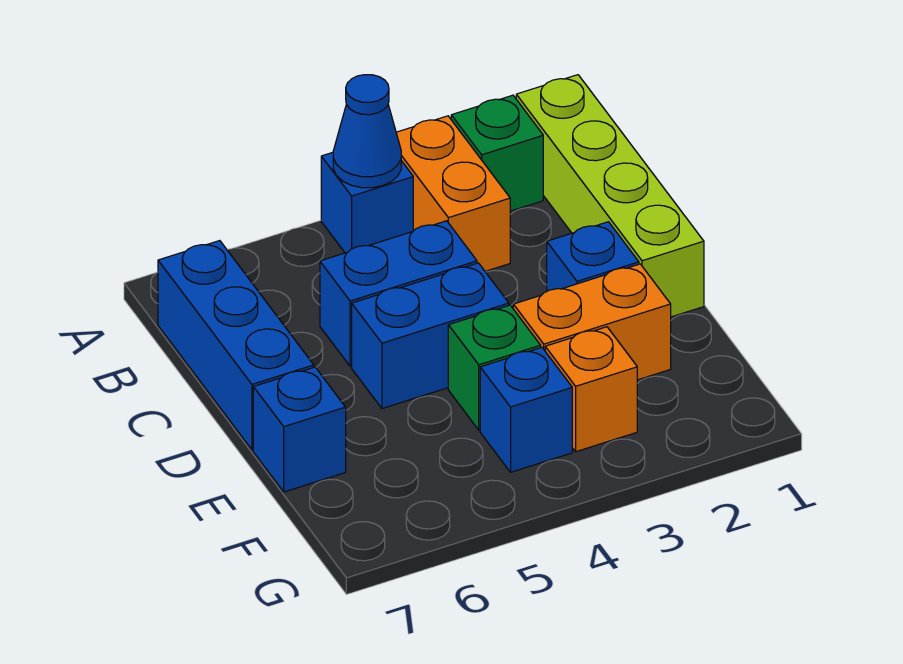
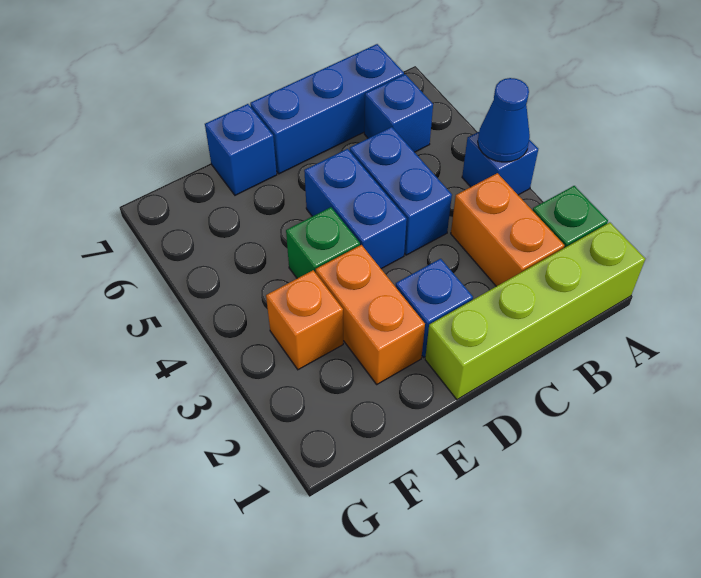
orange brick A3:B3 level 1 -> orange brick B2:B3 level 1
blue brick F4 level 1 -> blue brick B6 level 1

